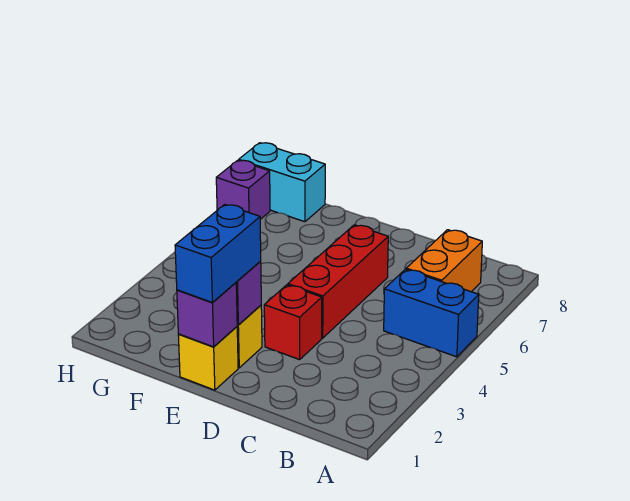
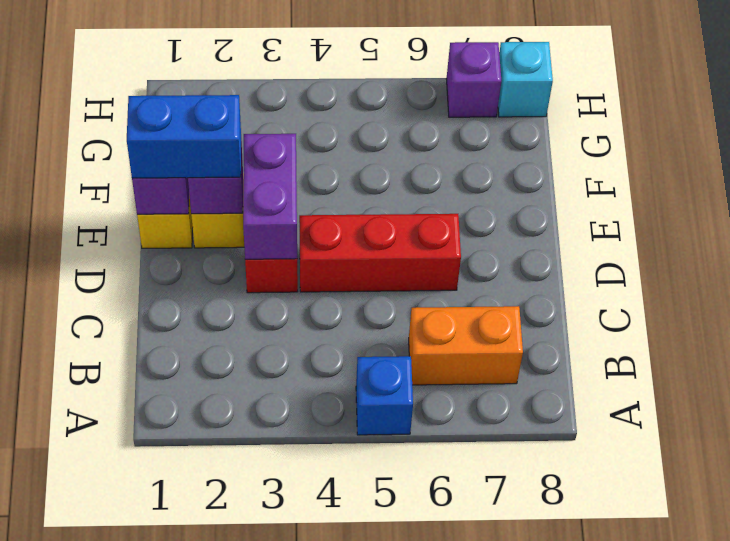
blue brick A5:B5 level 1 -> blue brick A5 level 1
none -> purple brick D3:E3 level 2
cyan brick G8:H8 level 1 -> cyan brick H8 level 1

